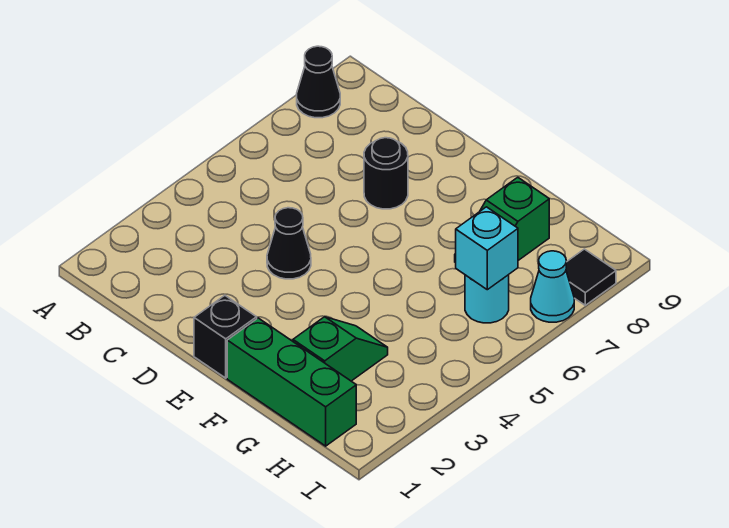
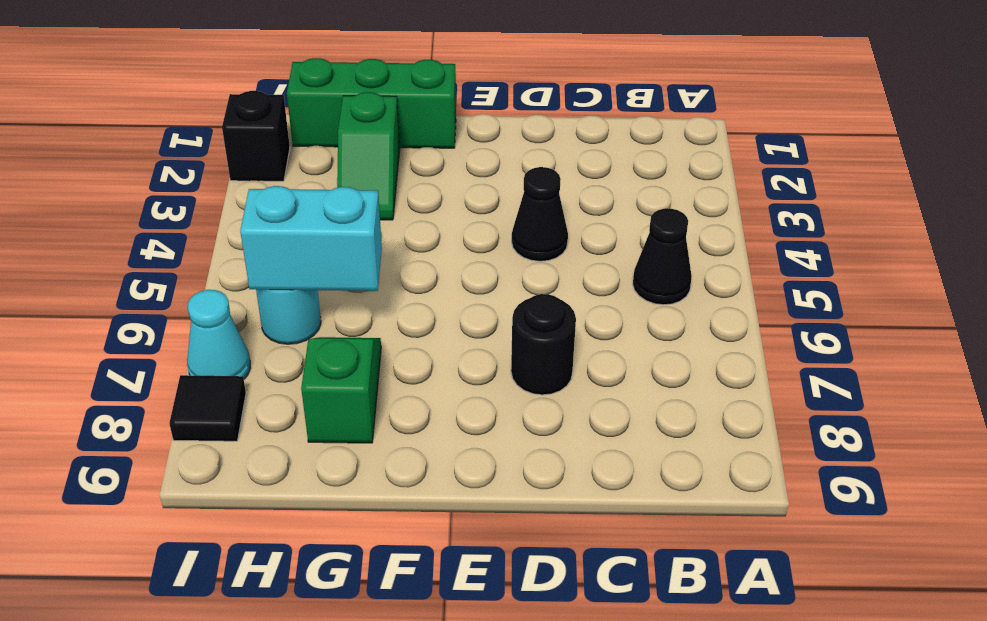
black cone A8 level 1 -> black cone B5 level 1
black brick E1 level 1 -> black brick I2 level 1
cyan brick H6 level 2 -> cyan brick G6:H6 level 2

